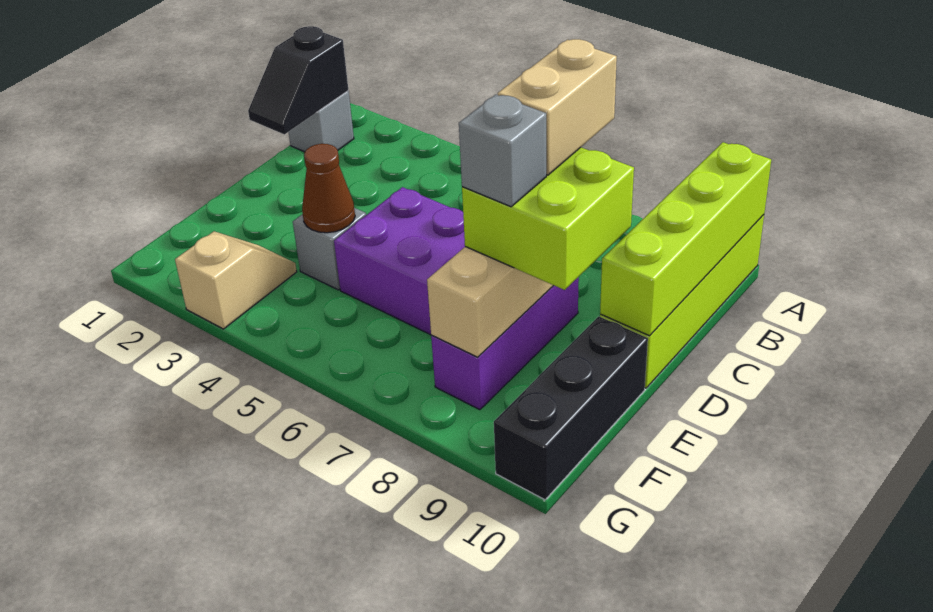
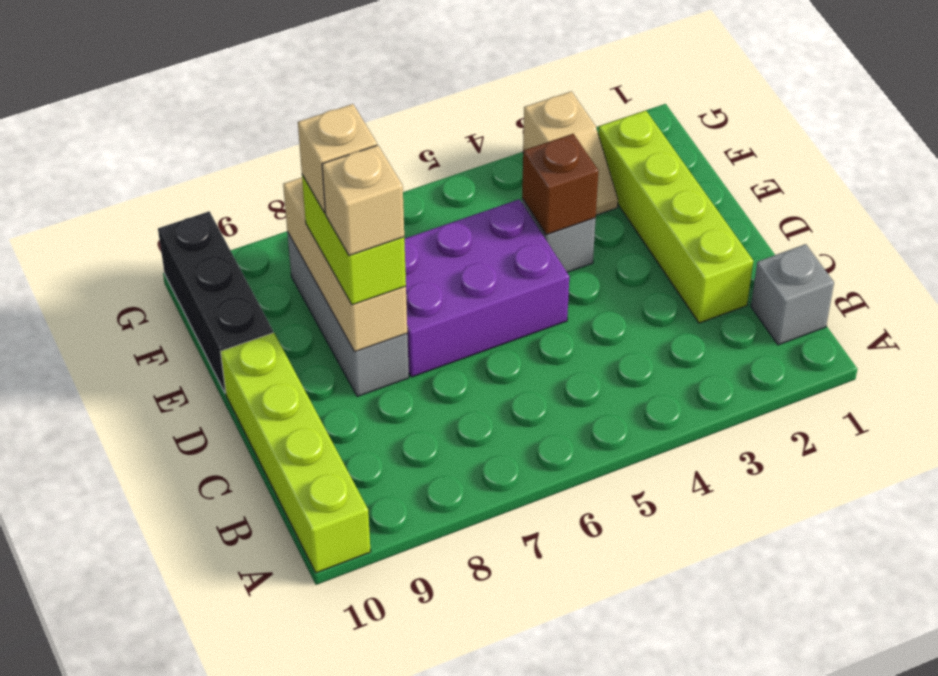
lime brick A10:D10 level 2 -> lime brick C2:F2 level 1
black slope B1:C1 level 2 top B -> none
tan brick C8:D8 level 4 -> tan brick D8 level 4
purple brick D8:F8 level 1 -> grey brick D8:F8 level 1
lime brick D8:E9 level 3 -> lime brick D8:E8 level 3
brown cone E4 level 2 -> brown brick E4 level 2
grey brick E8 level 4 -> tan brick E8 level 4

